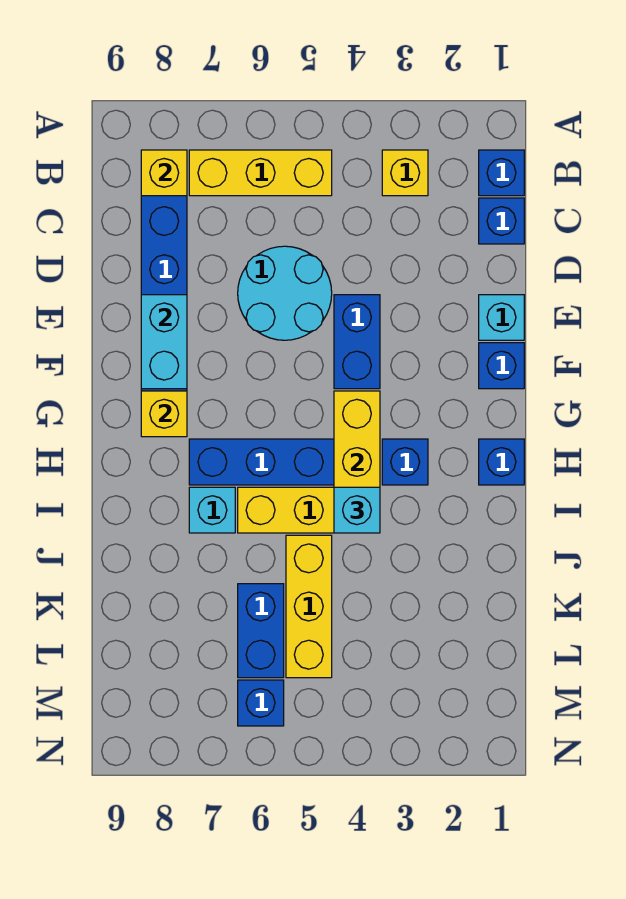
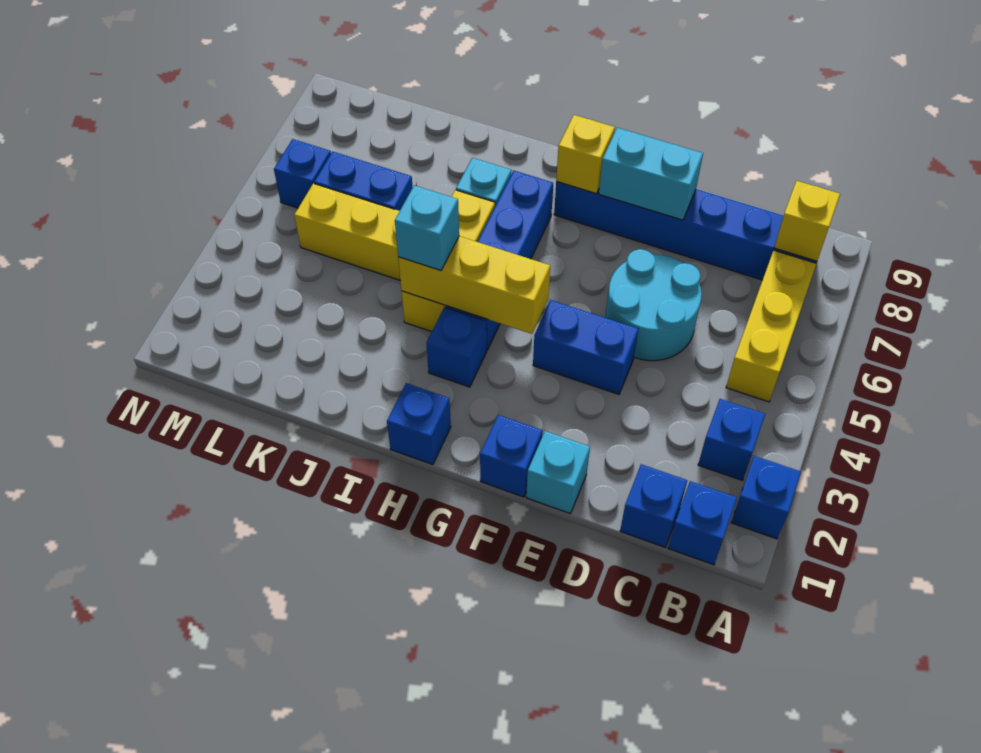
none -> blue brick A2 level 1
yellow brick B3 level 1 -> blue brick B3 level 1

